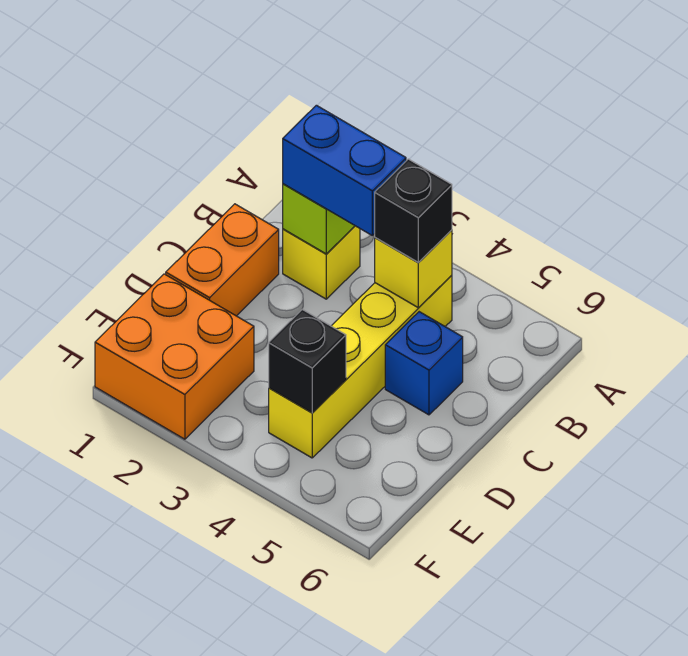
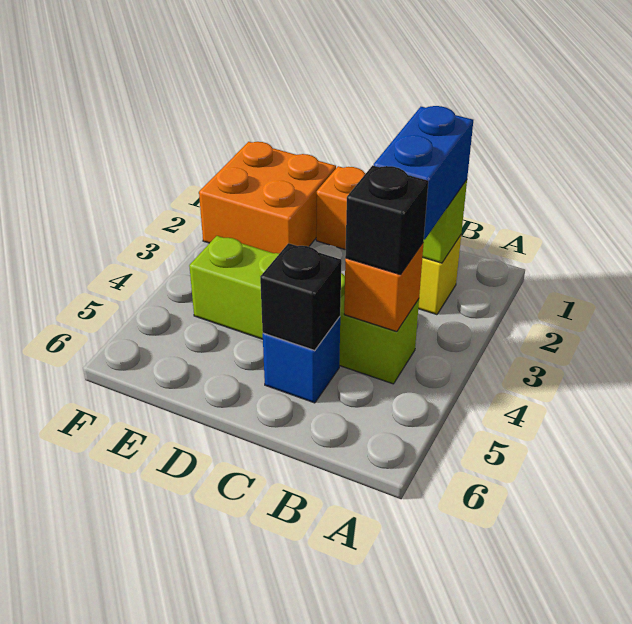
yellow brick B4:E4 level 1 -> lime brick B4:E4 level 1
yellow brick B4 level 2 -> orange brick B4 level 2
black brick E4 level 2 -> black brick C5 level 2

